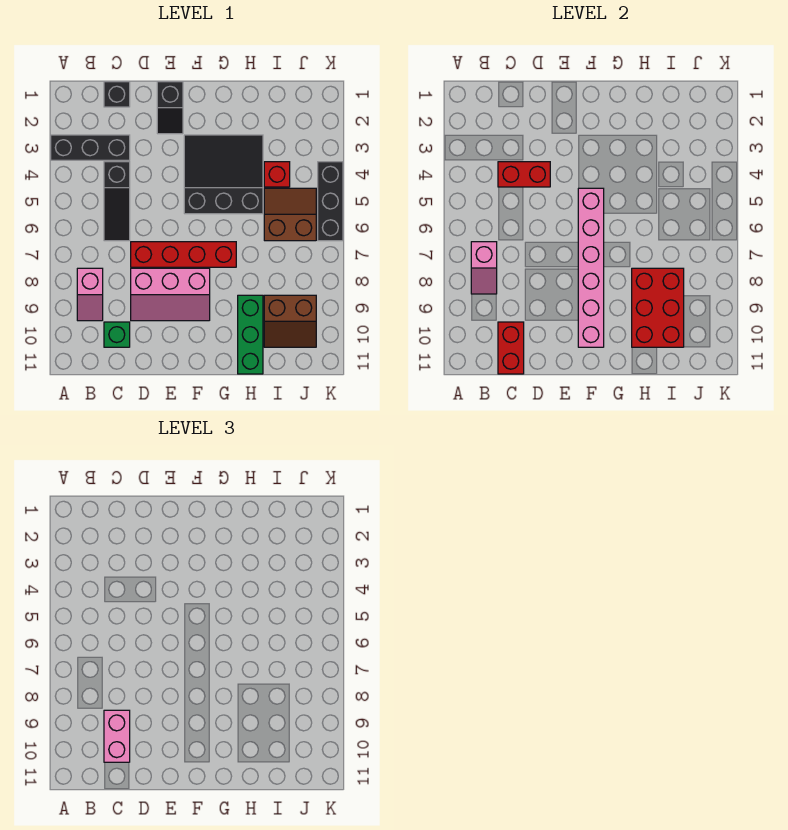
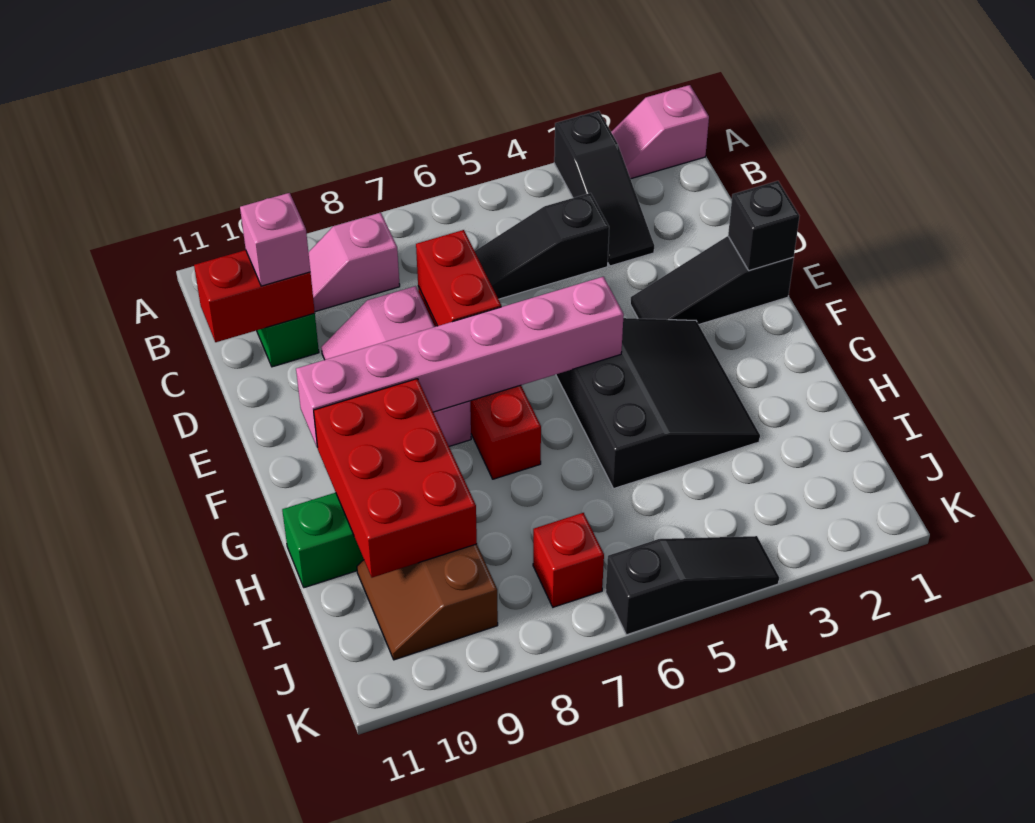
black brick A3:C3 level 1 -> black slope A3:C3 level 1 top A
pink slope B7:B8 level 2 top 7 -> pink slope A1:A2 level 1 top 1
black brick C1 level 1 -> black brick E1 level 2
red brick C4:D4 level 2 -> red brick D7:E7 level 2
pink brick C9:C10 level 3 -> pink brick C10 level 3
black slope E1:E2 level 1 top 1 -> black slope E1:E3 level 1 top 1
red brick H8:I10 level 2 -> red brick G9:I10 level 2
red brick I4 level 1 -> red brick J7 level 1
brown slope I5:J6 level 1 top 6 -> none
black brick K4:K6 level 1 -> black slope K4:K6 level 1 top 6

